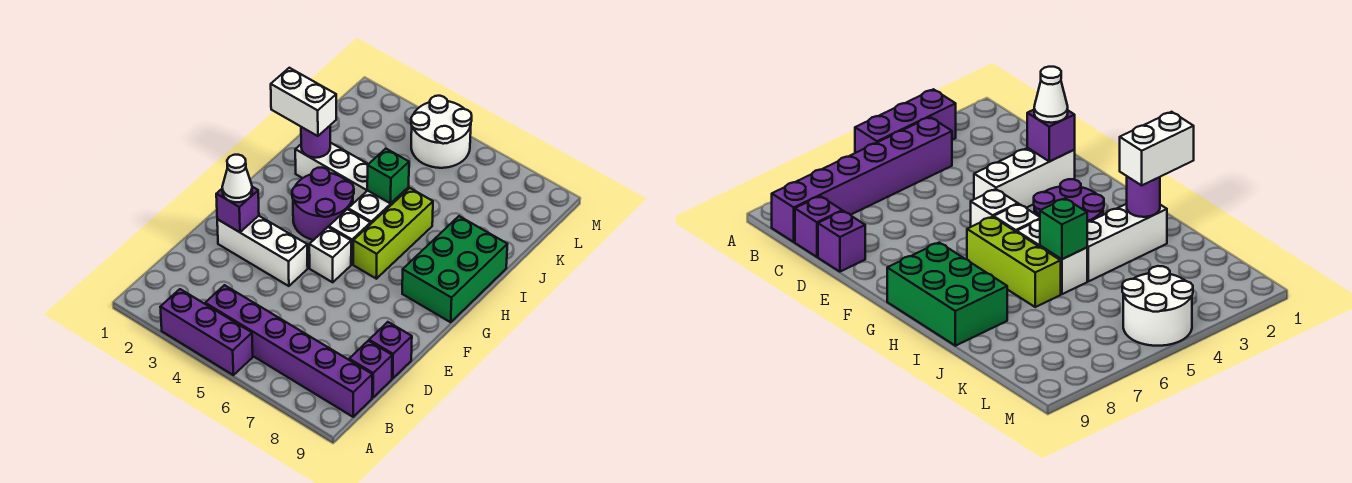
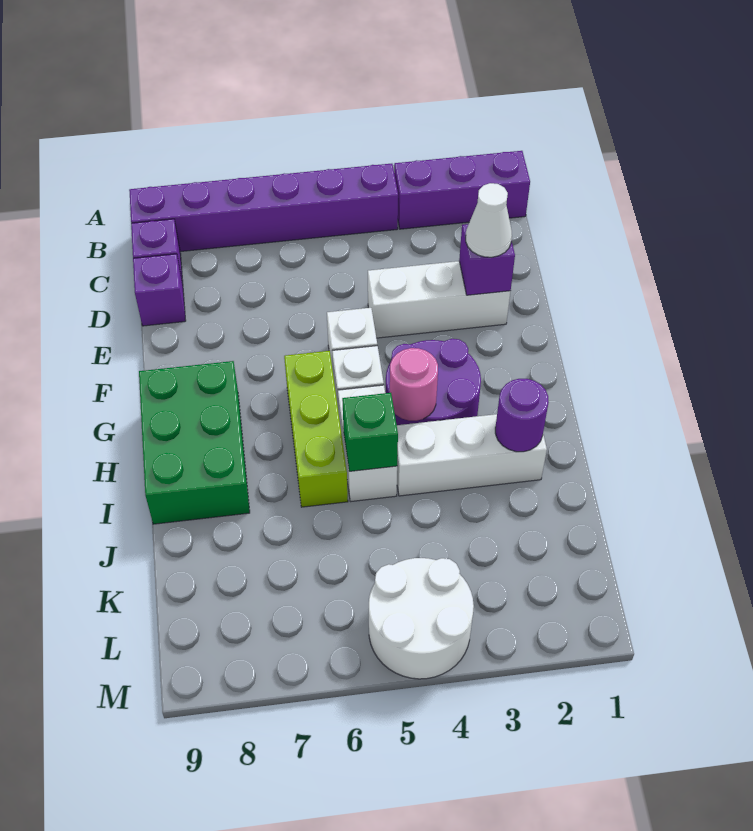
purple brick A3:A5 level 1 -> purple brick B1:B3 level 1
none -> pink round brick H4 level 2
white brick I1:I2 level 3 -> none

